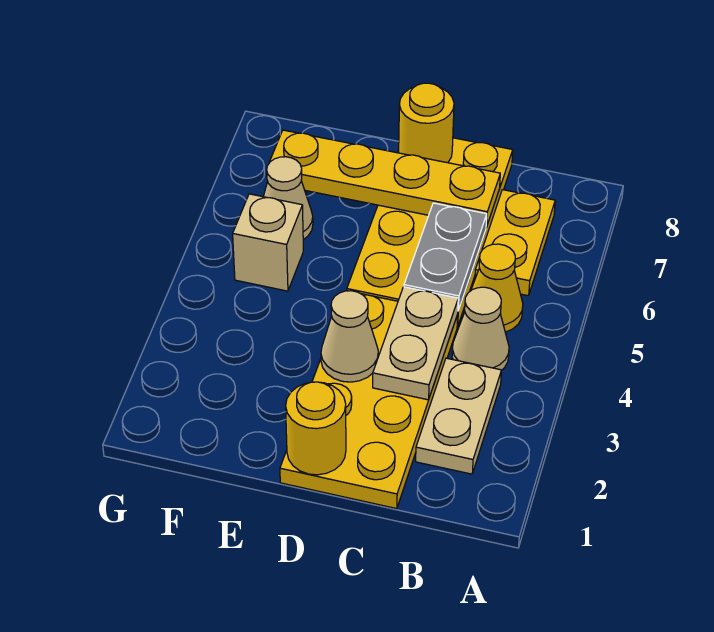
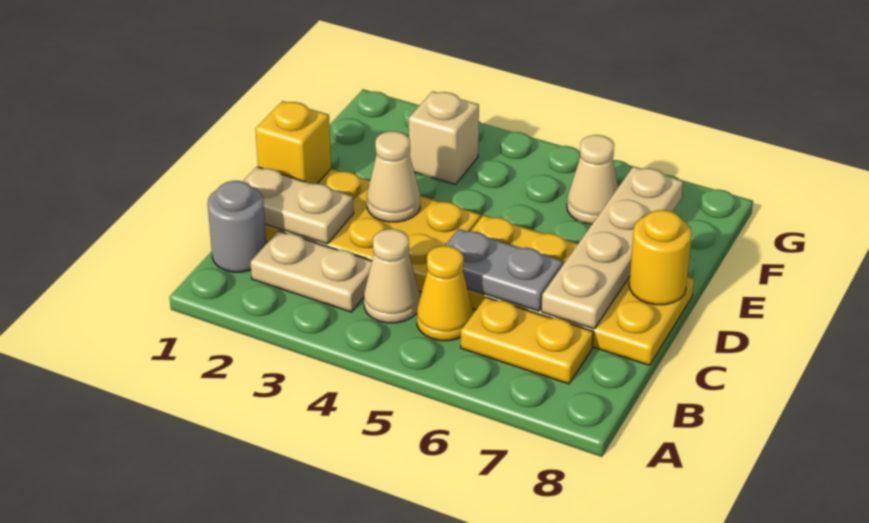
none -> grey round brick B1 level 1
tan plate C3:C4 level 2 -> tan plate C1:C2 level 2
yellow plate C7:F7 level 2 -> tan plate C7:F7 level 2
yellow round brick D1 level 2 -> yellow brick D1 level 2
tan brick F5 level 1 -> tan brick F3 level 1

